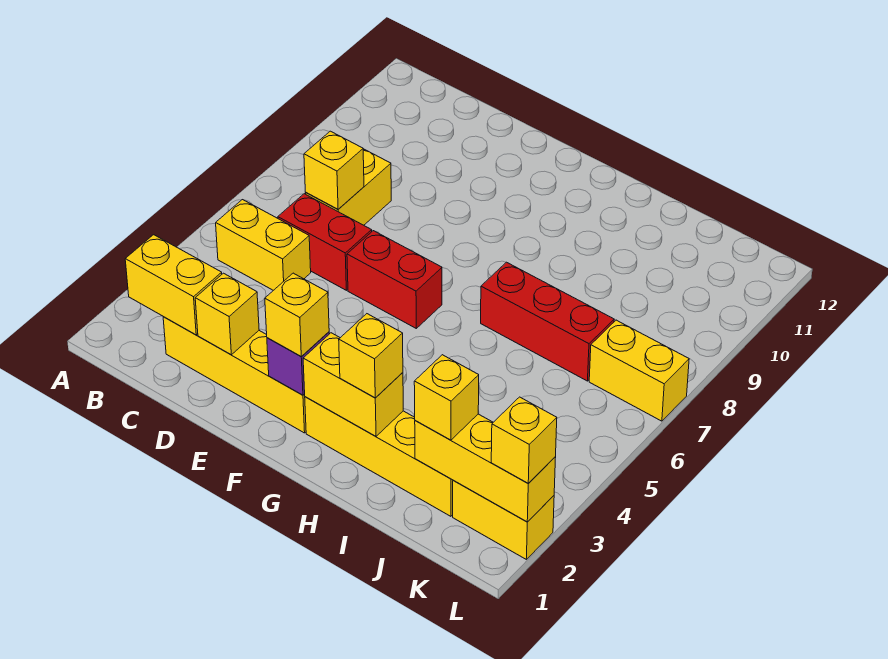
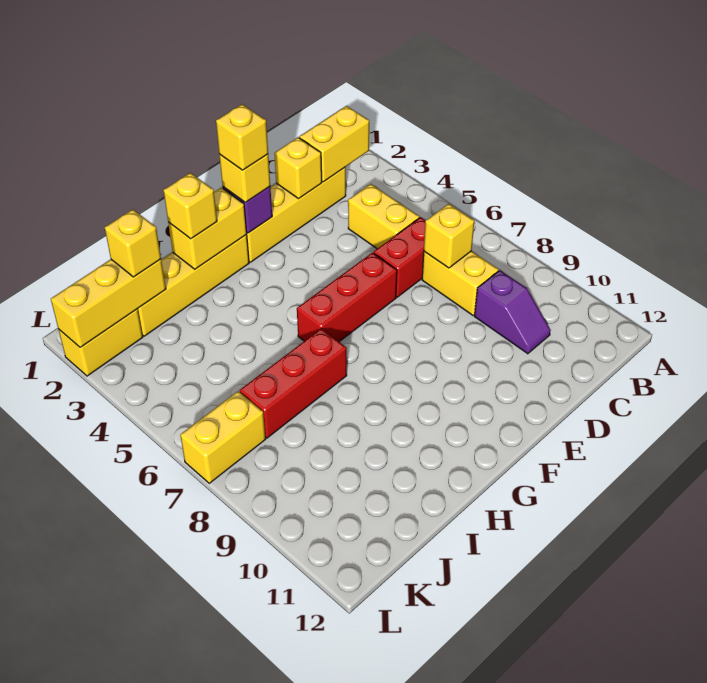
yellow brick B5:C5 level 1 -> yellow brick C4:C5 level 1
none -> purple slope C9:C10 level 1 top 9
red brick E6:F6 level 1 -> red brick E6:G6 level 1
yellow brick L2 level 3 -> yellow brick F2 level 4

